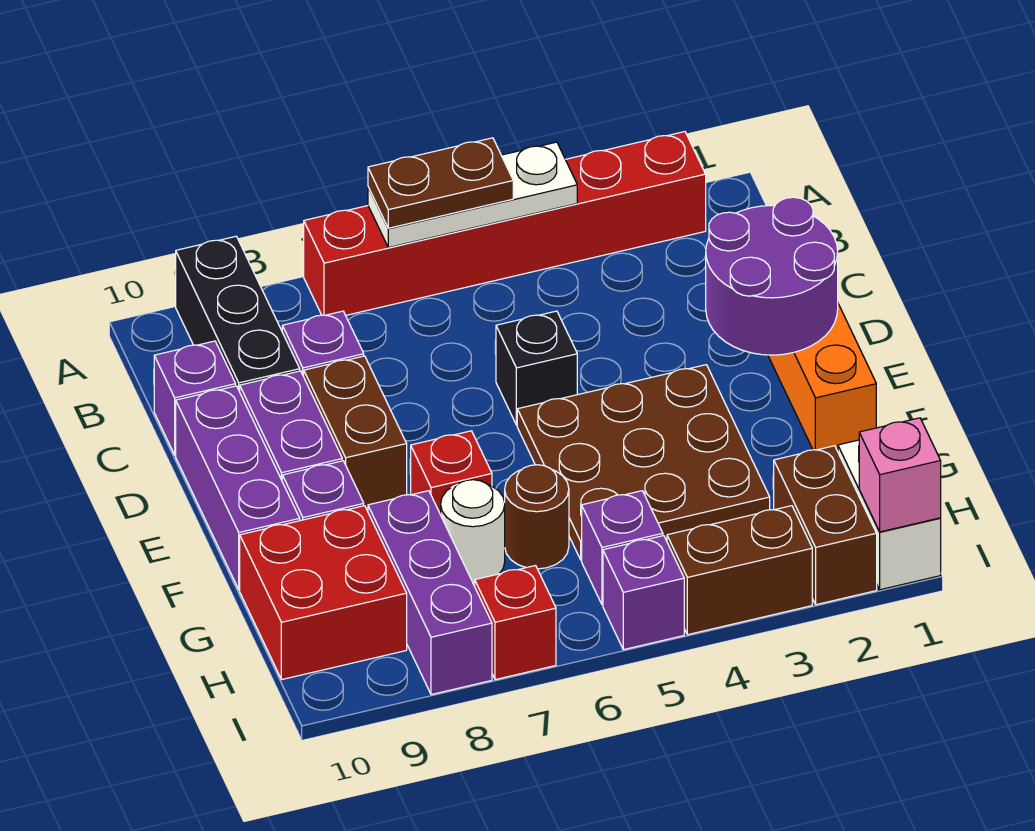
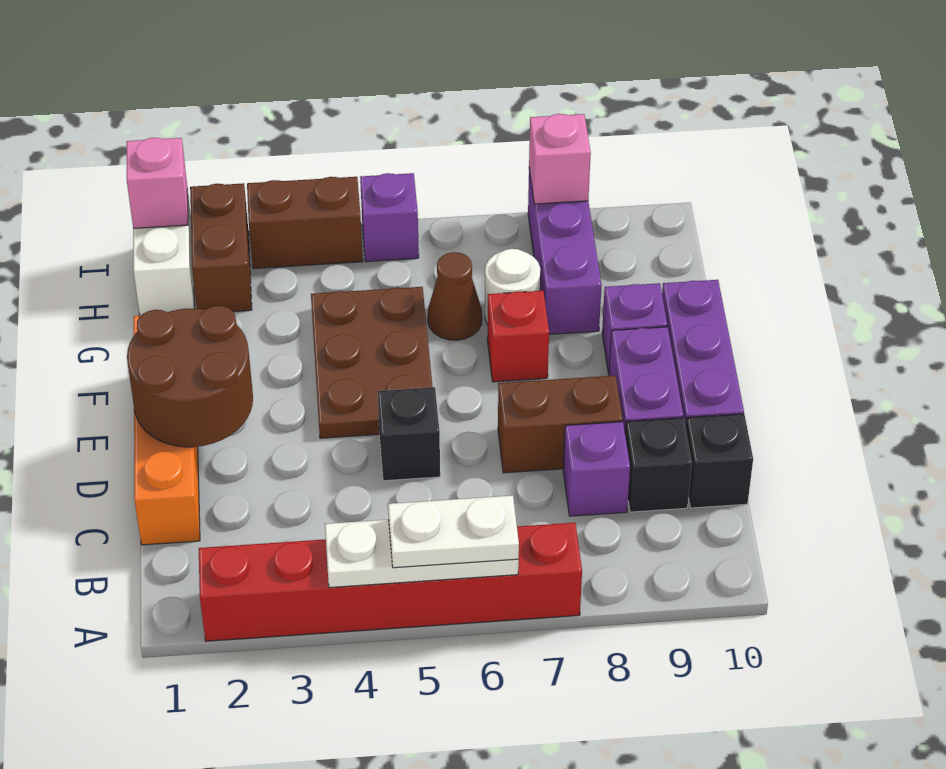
brown plate A5:A6 level 3 -> white plate A5:A6 level 3
black brick A9:C9 level 1 -> black brick C9 level 1
purple brick C10 level 1 -> black brick C10 level 1
purple round brick D1:E2 level 2 -> brown round brick D1:E2 level 2
brown brick D8:E8 level 1 -> brown brick D7:D8 level 1
brown plate E3:G5 level 1 -> brown plate E4:G5 level 1
brown round brick G6 level 1 -> brown cone G6 level 1
red brick G9:H10 level 1 -> none
purple brick H5 level 1 -> none
red brick I7 level 1 -> none
none -> pink brick I8 level 2

